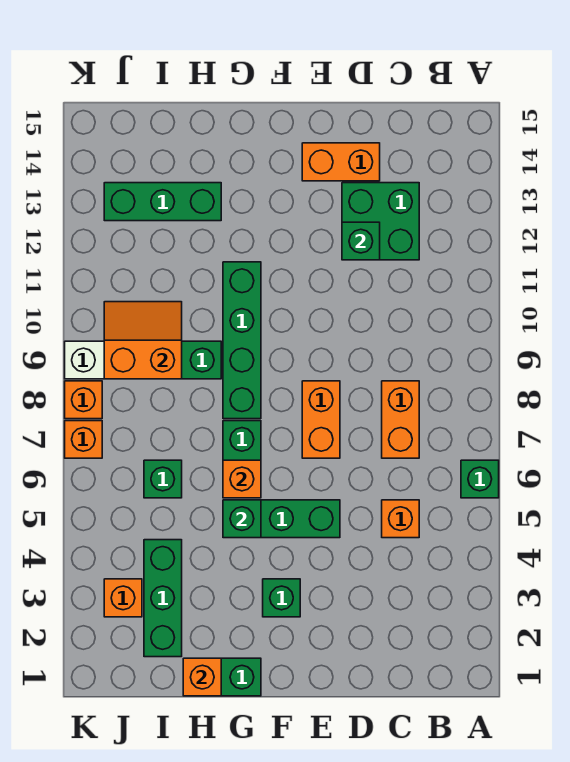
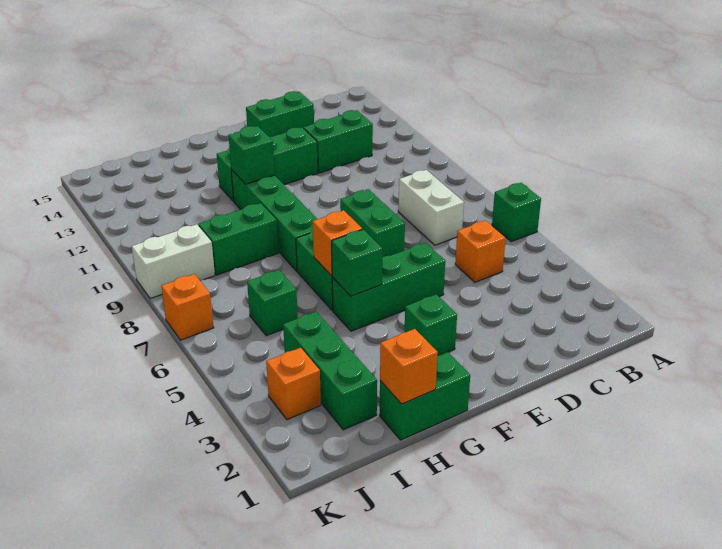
orange brick C7:C8 level 1 -> white brick C7:C8 level 1
green brick C12:D13 level 1 -> green brick C12:D12 level 1
green brick D12 level 2 -> green brick G11 level 2
orange brick D14:E14 level 1 -> green brick D14:E14 level 1
orange brick E7:E8 level 1 -> green brick E7:E8 level 1
green brick H13:J13 level 1 -> green brick E12:G12 level 1
orange slope I9:J10 level 2 top 9 -> none
orange brick K8 level 1 -> none

